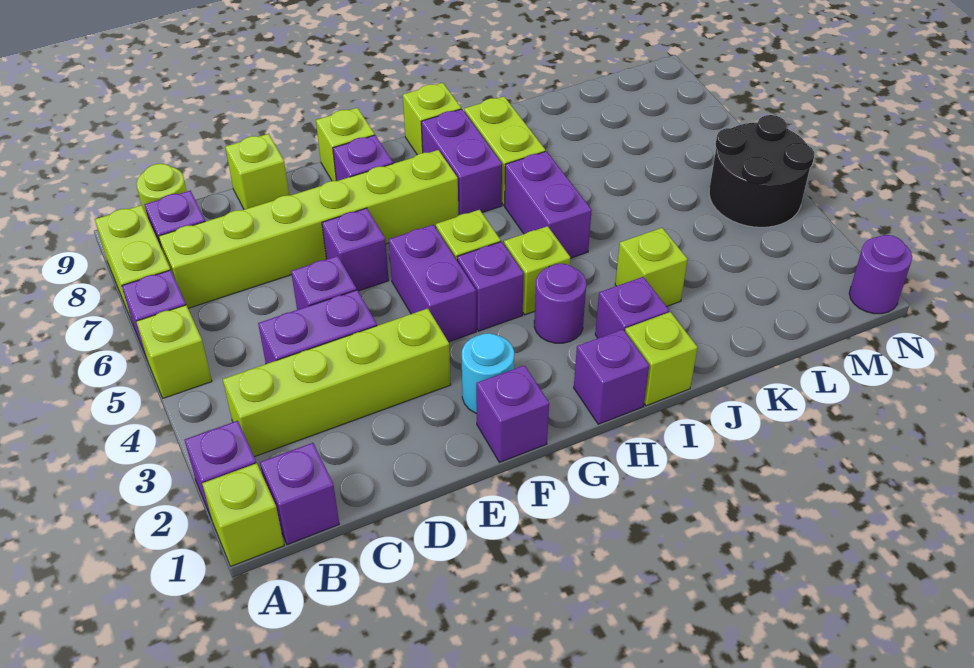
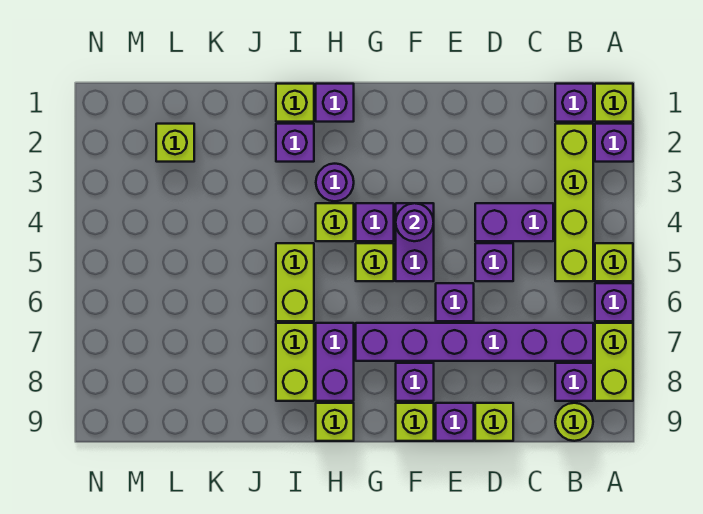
lime brick B3:E3 level 1 -> lime brick B2:B5 level 1
lime brick B7:G7 level 1 -> purple brick B7:G7 level 1
purple brick F1 level 1 -> purple brick E9 level 1
cyan round brick F2 level 1 -> none
purple brick I5:I6 level 1 -> lime brick I5:I6 level 1
lime brick J3 level 1 -> lime brick L2 level 1
black round brick M4:N5 level 1 -> none
purple round brick N1 level 1 -> purple round brick F4 level 2

